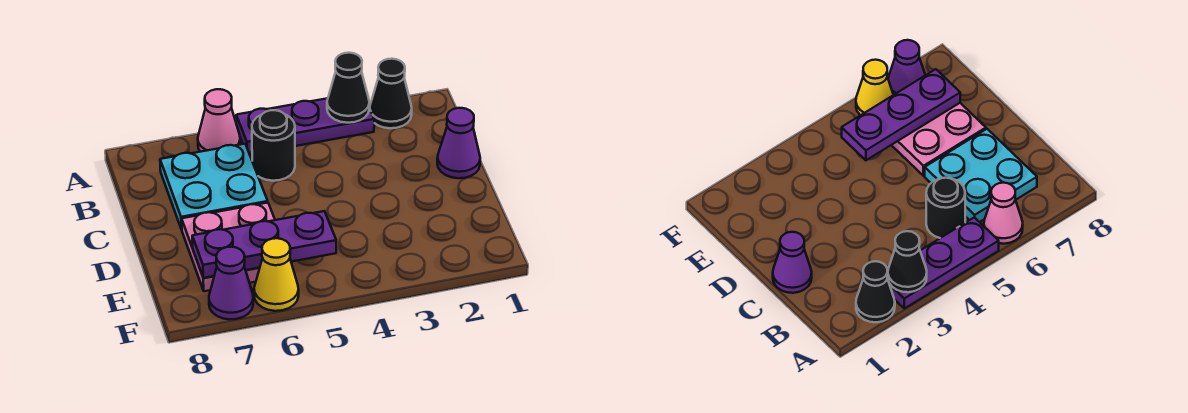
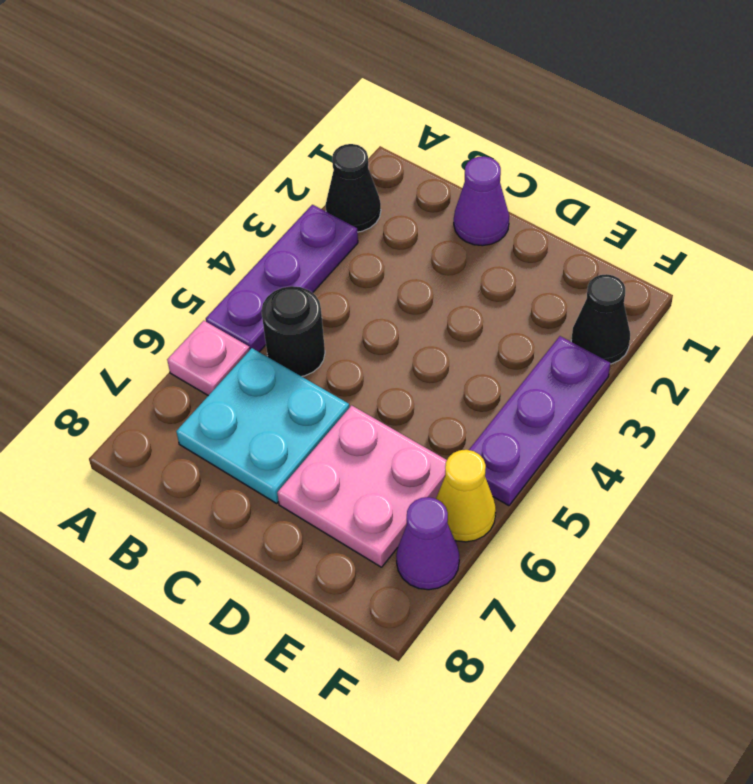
black cone A3 level 2 -> black cone F2 level 1
pink cone A6 level 1 -> pink plate A6 level 1
purple plate E5:E7 level 2 -> purple plate F3:F5 level 1

